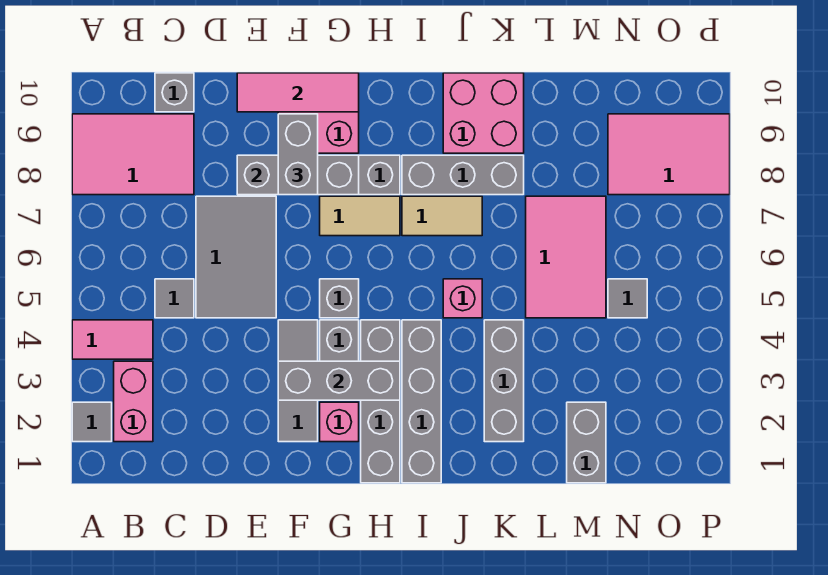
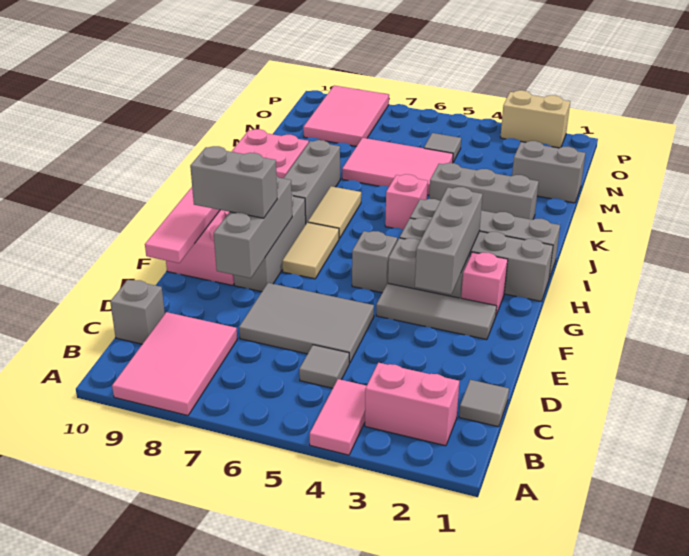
grey tile A2 level 1 -> grey tile C1 level 1
none -> tan brick P2:P3 level 1

